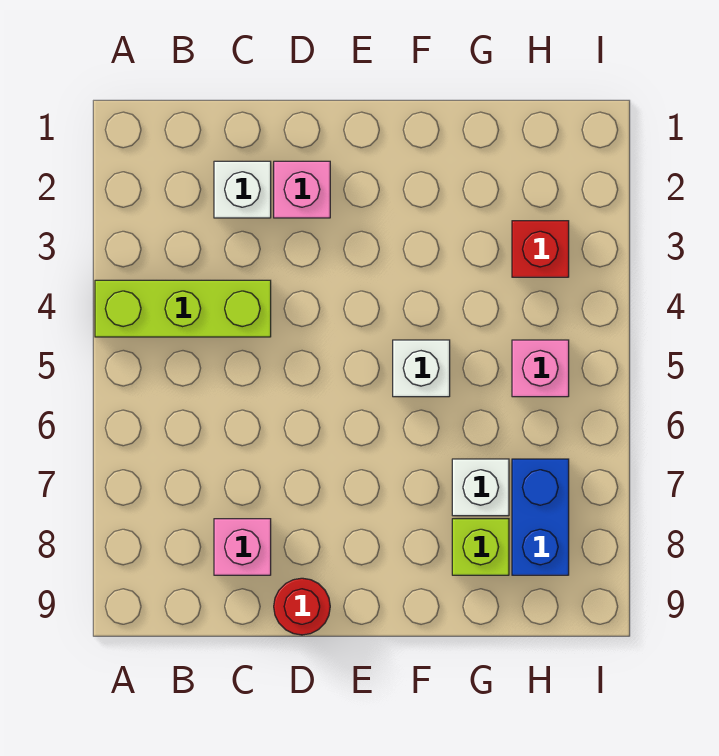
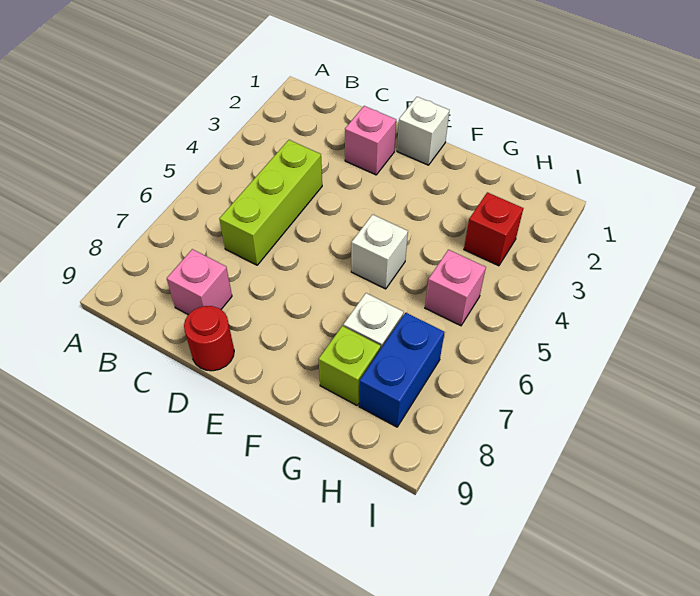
lime brick A4:C4 level 1 -> lime brick C4:C6 level 1
white brick C2 level 1 -> white brick E1 level 1

